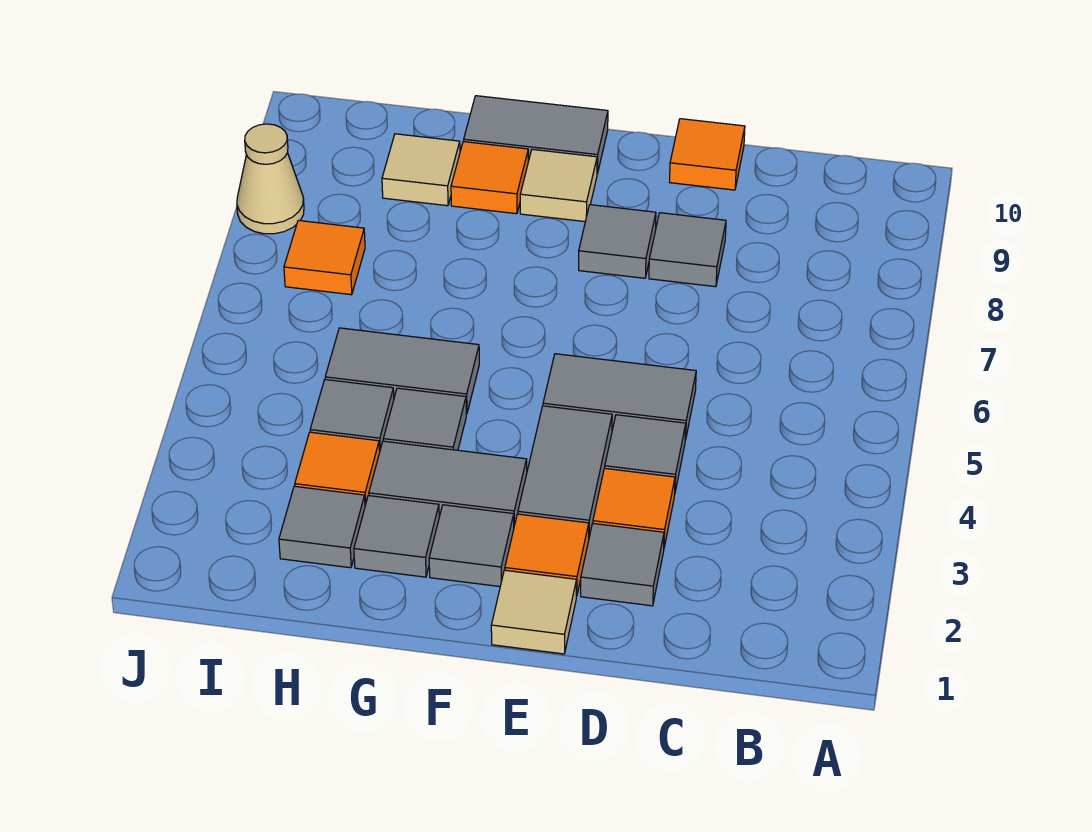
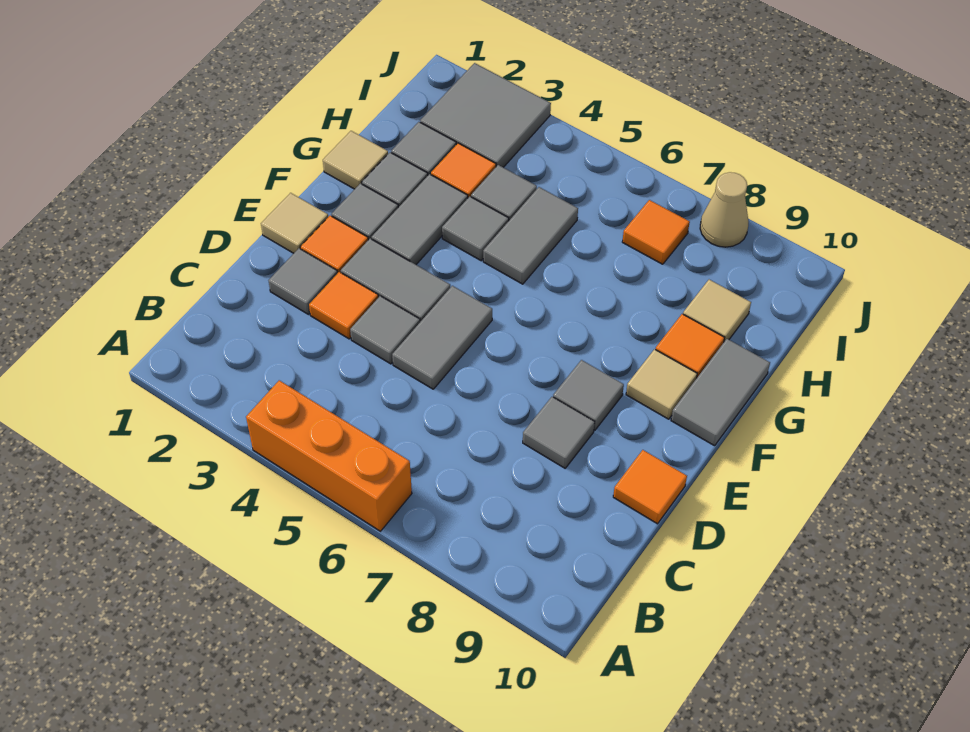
none -> orange brick A4:A6 level 1
none -> tan tile G1 level 1
none -> grey tile I2:J3 level 1

